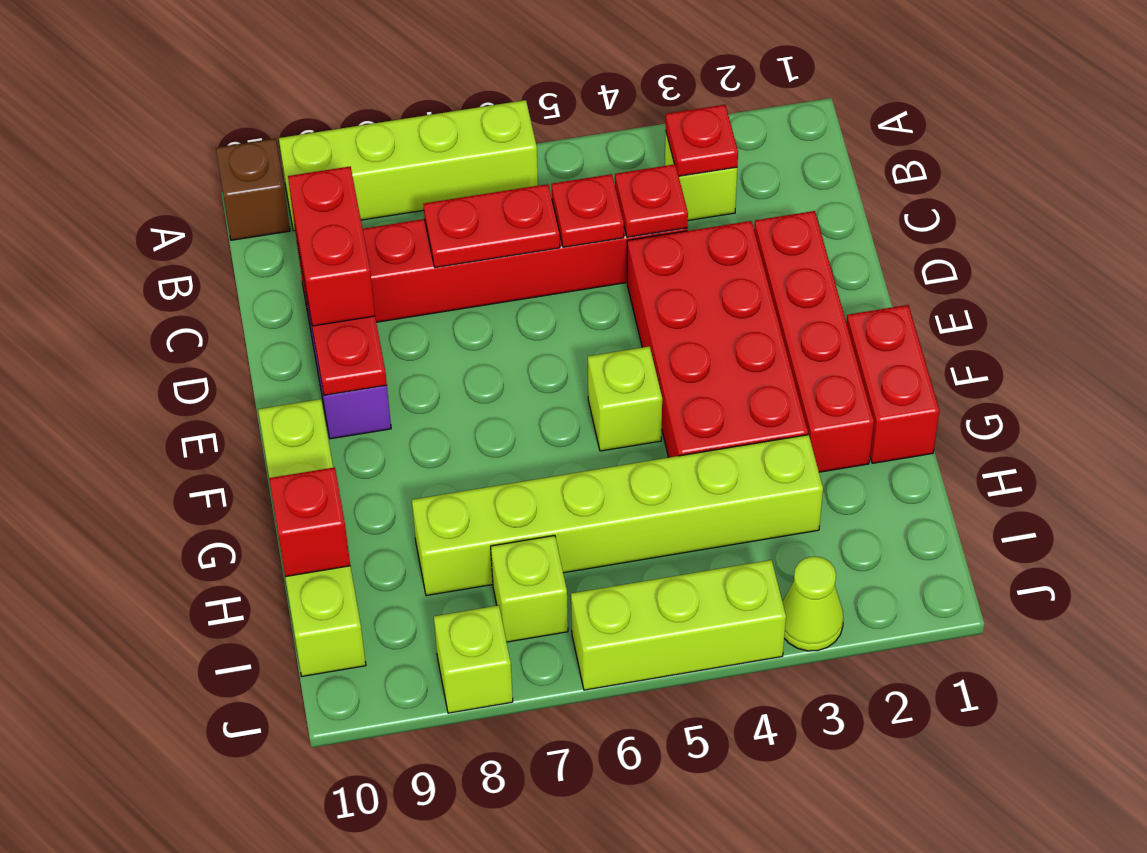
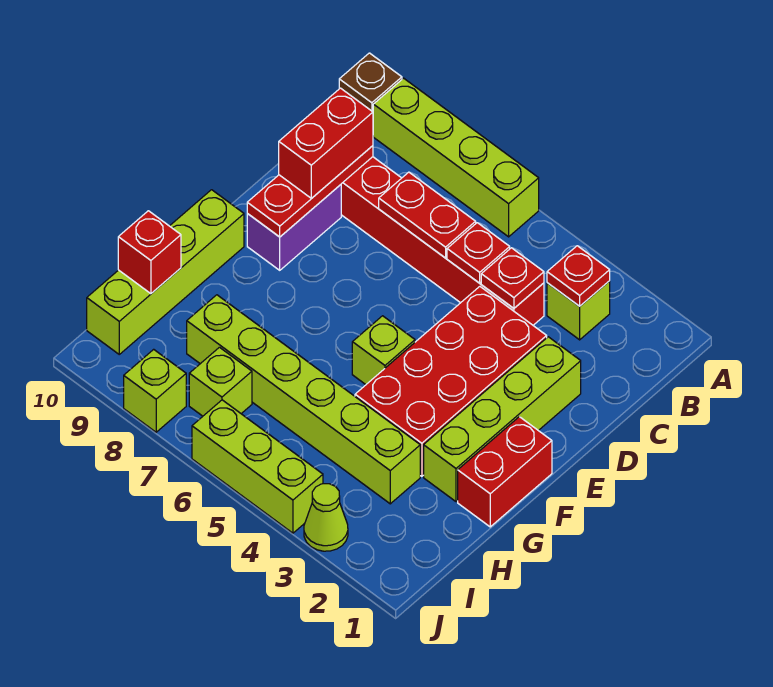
red brick D2:G2 level 1 -> lime brick D2:G2 level 1

